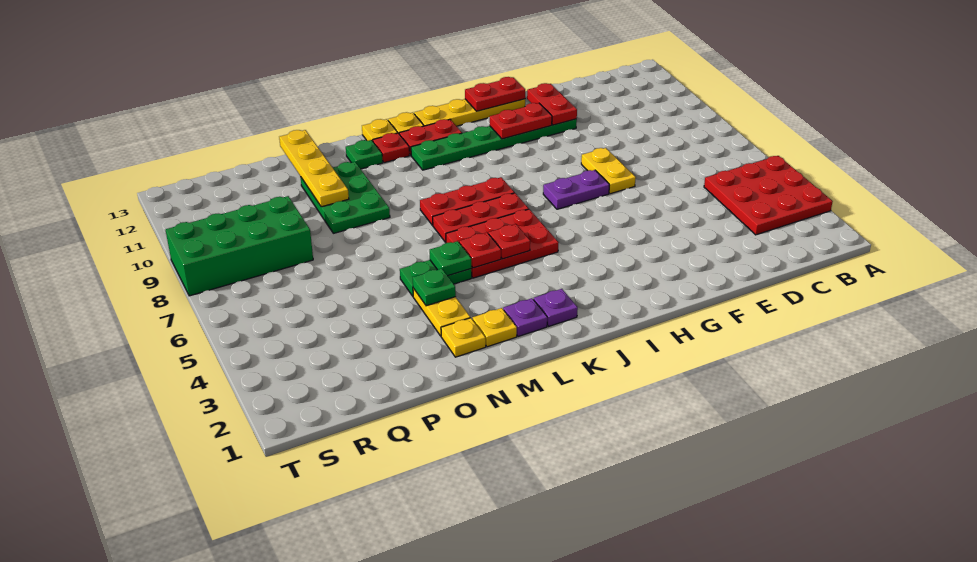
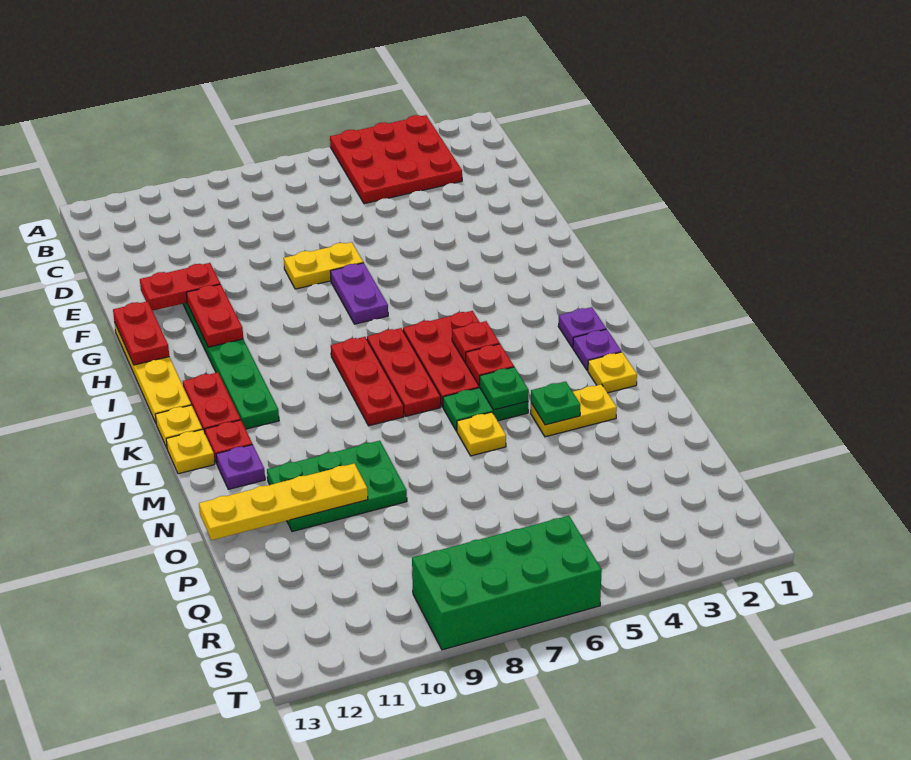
green plate M5:N5 level 1 -> green plate M5:M6 level 1
green plate M12 level 1 -> purple plate M12 level 1
yellow plate N2 level 1 -> yellow plate N6 level 1
green brick Q8:T9 level 1 -> green brick S6:T9 level 1

